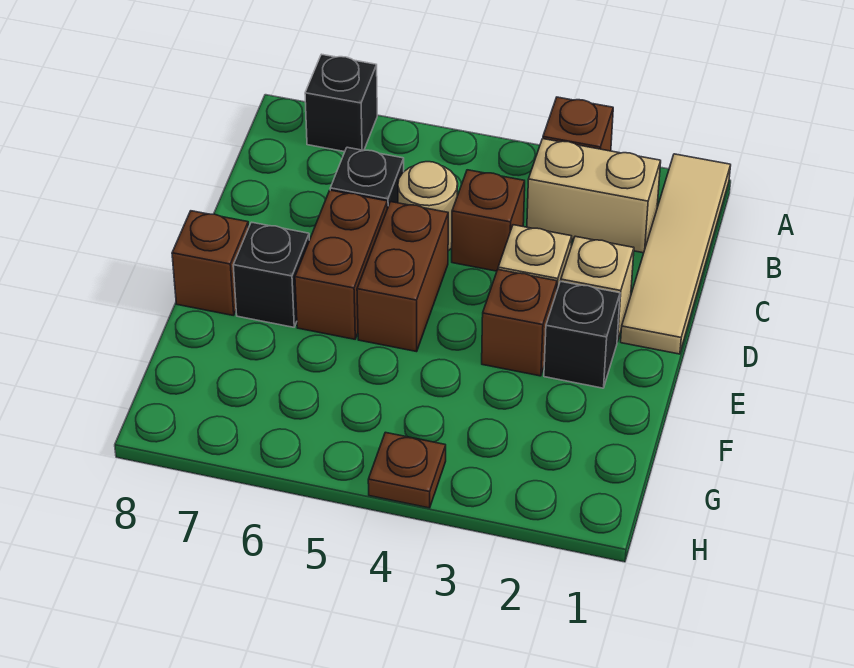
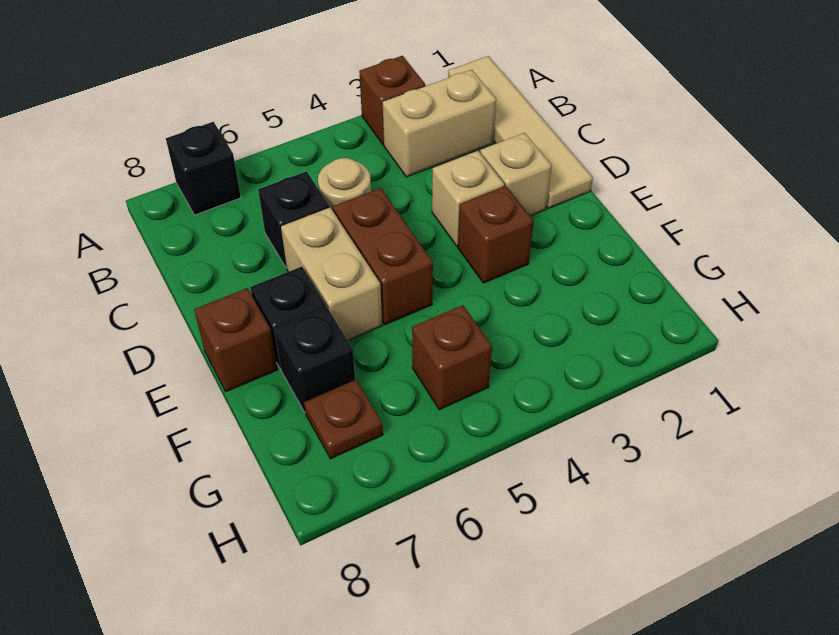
brown brick C4 level 1 -> brown brick G5 level 1
brown brick D6:E6 level 1 -> tan brick D6:E6 level 1
black brick E2 level 1 -> black brick F7 level 1
brown plate H4 level 1 -> brown plate G7 level 1

